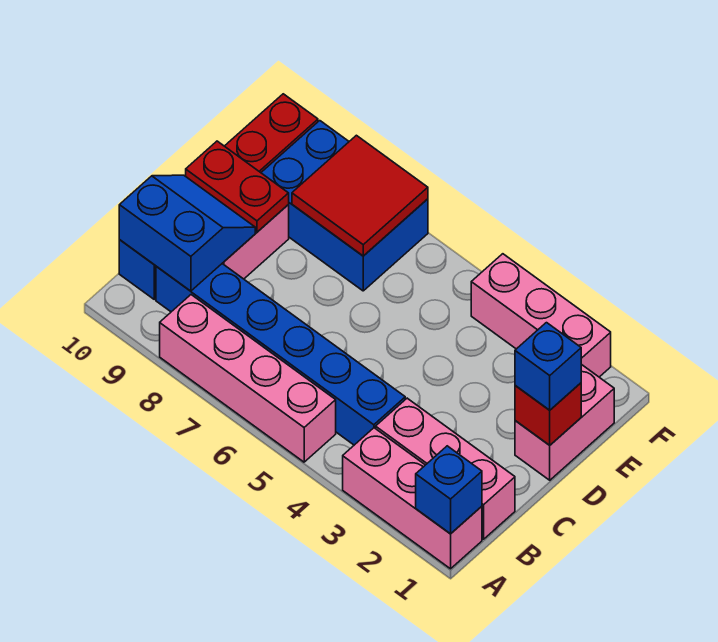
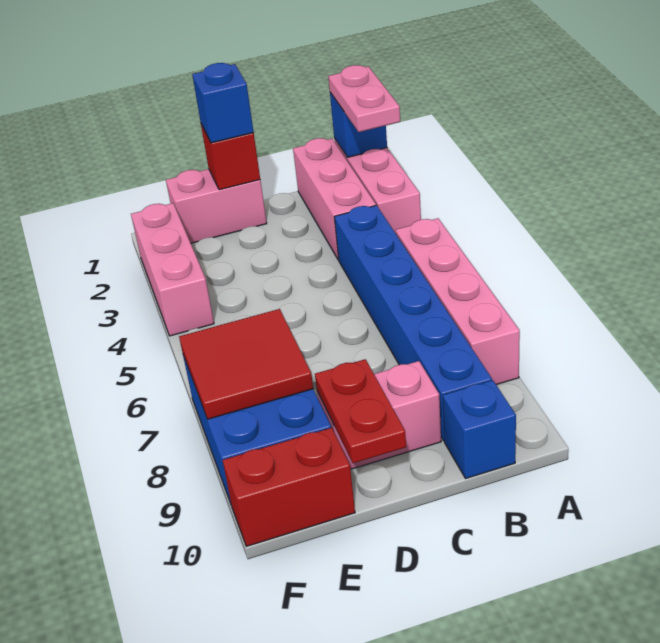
none -> pink plate A1:A2 level 3
blue slope B9:C10 level 2 top B -> none

